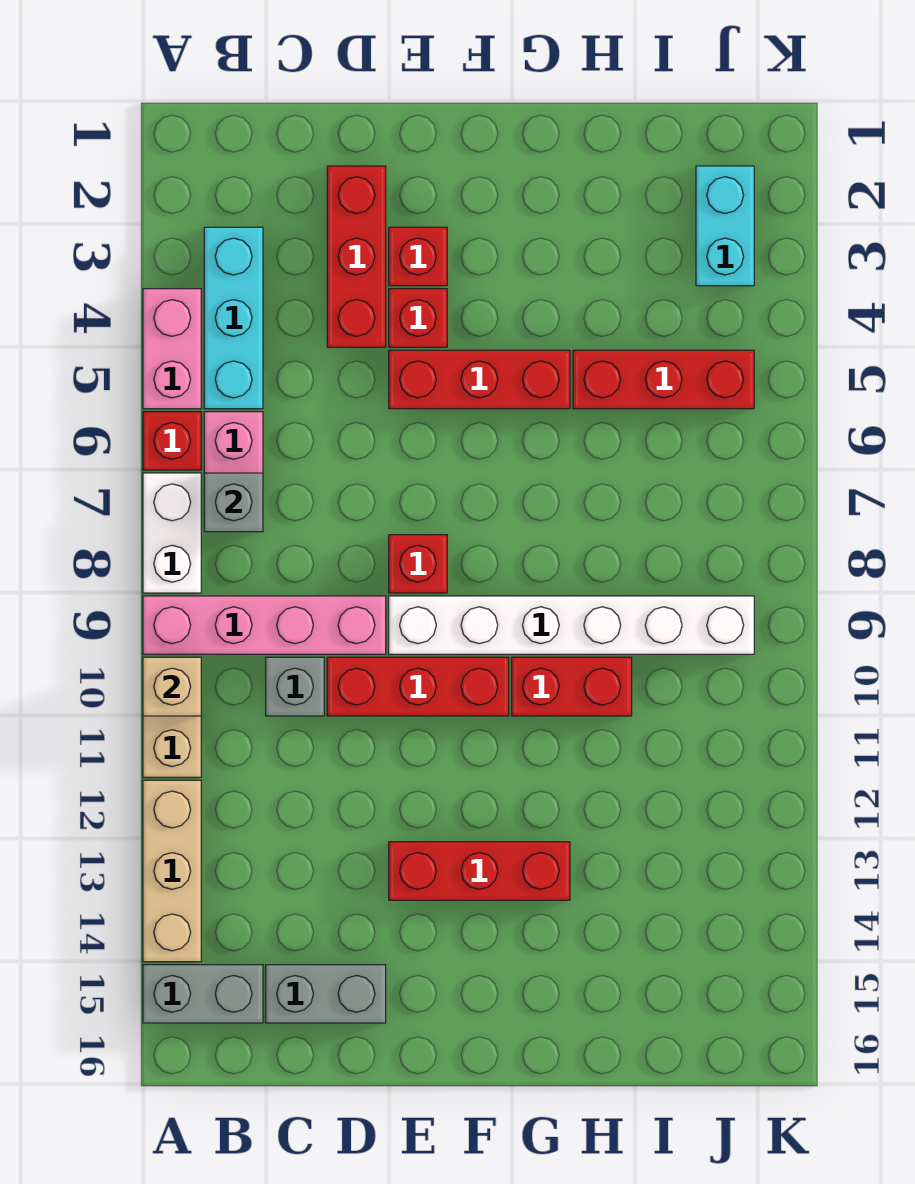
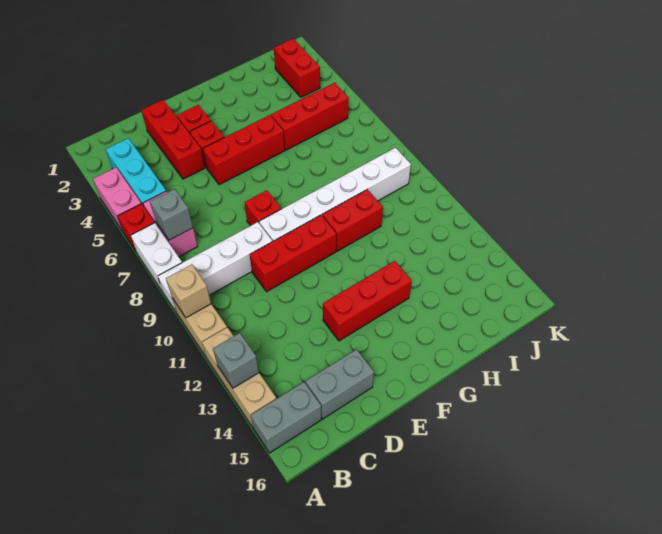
pink brick A9:D9 level 1 -> white brick A9:D9 level 1
grey brick C10 level 1 -> grey brick A13 level 2
cyan brick J2:J3 level 1 -> red brick J2:J3 level 1

